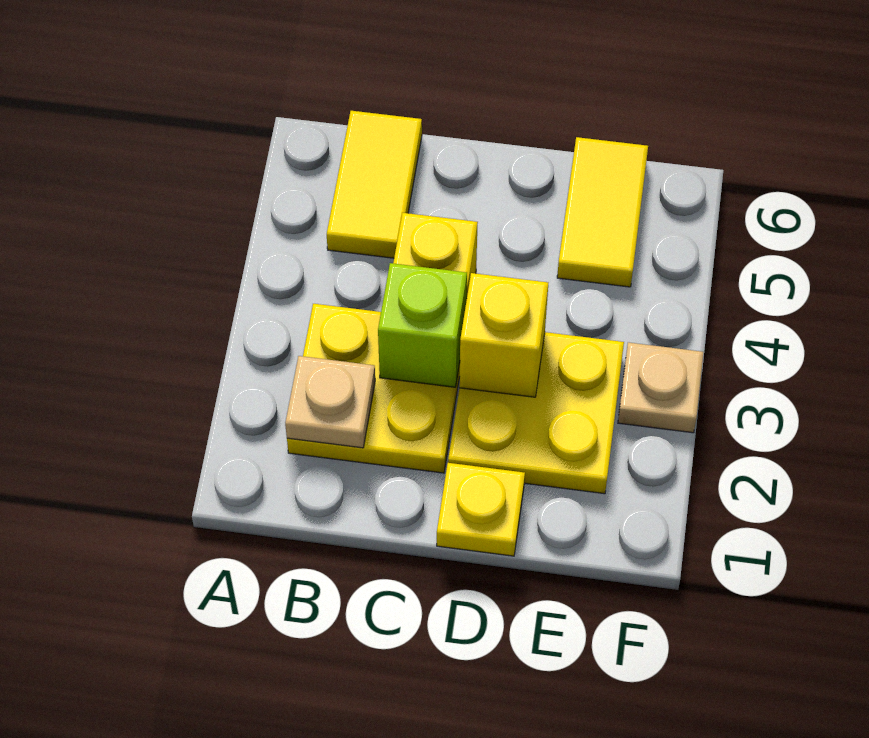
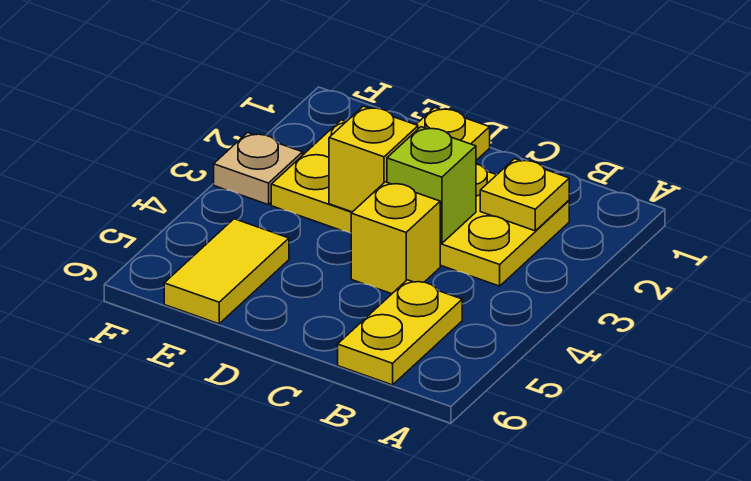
tan plate B2 level 2 -> yellow plate B2 level 2
yellow tile B5:B6 level 1 -> yellow plate B5:B6 level 1

